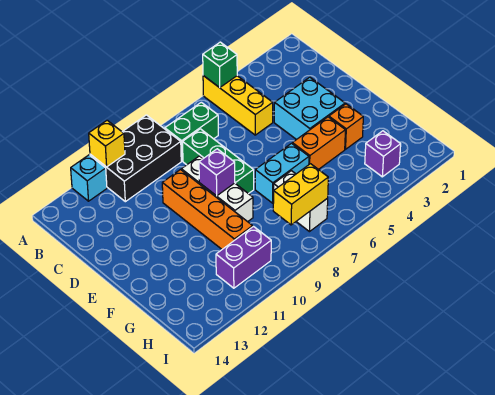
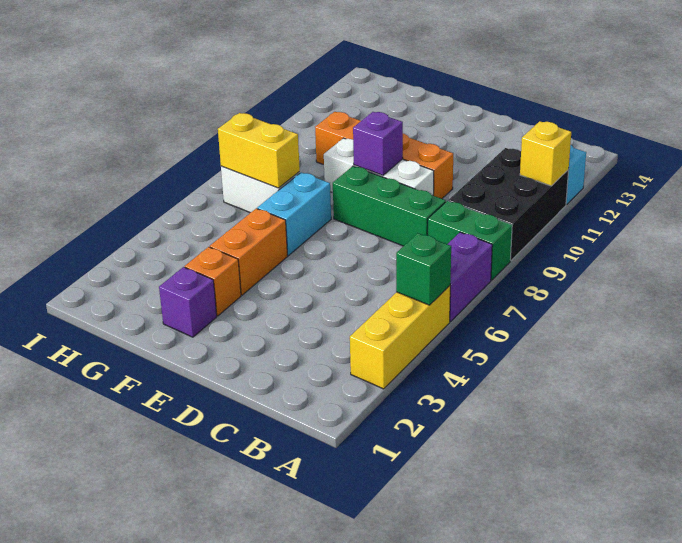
yellow brick A5:C5 level 1 -> yellow brick A3:A5 level 1
green brick B7:B8 level 1 -> green brick A8:B8 level 1
cyan brick D3:E4 level 1 -> none
purple brick H3 level 1 -> purple brick F2 level 1
yellow brick H7:H8 level 2 -> yellow brick G7:H7 level 2
purple brick H10:H11 level 1 -> purple brick A6:A7 level 1

